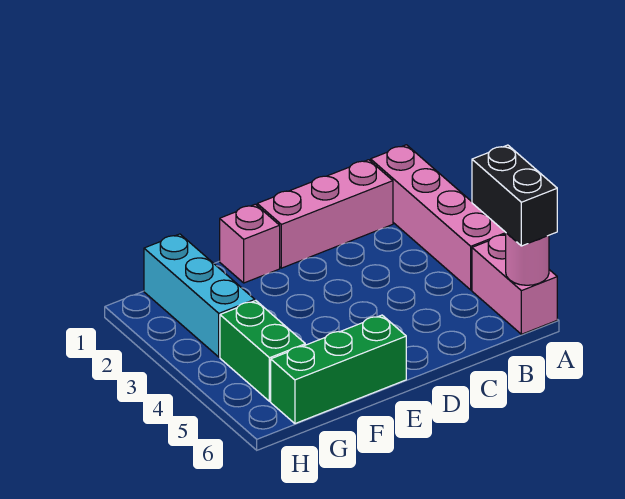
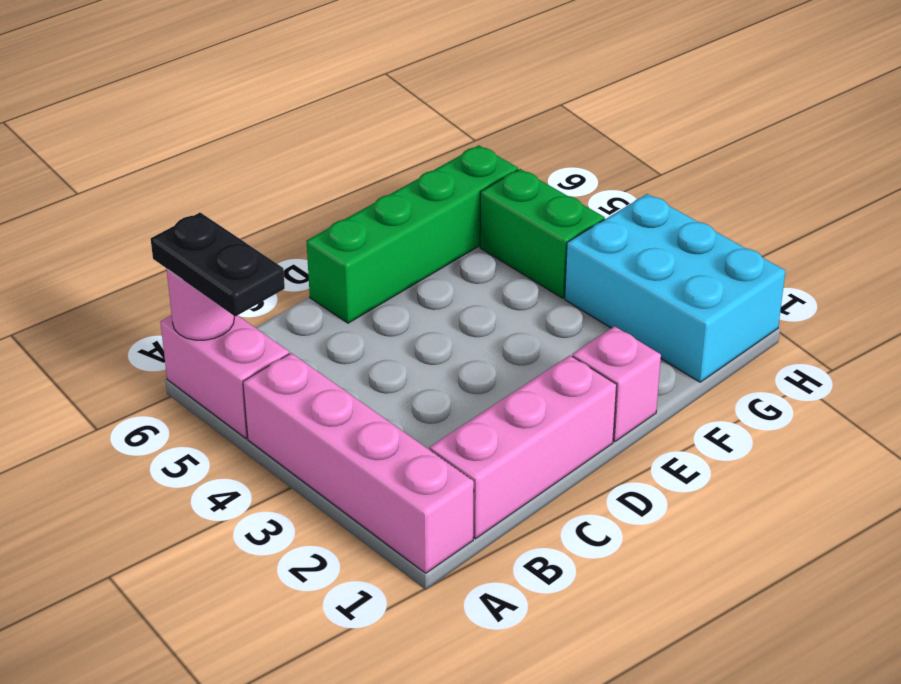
black brick A5:A6 level 3 -> black plate A5:A6 level 3
green brick E6:G6 level 1 -> green brick D6:G6 level 1
cyan brick G1:G3 level 1 -> cyan brick G1:H3 level 1

